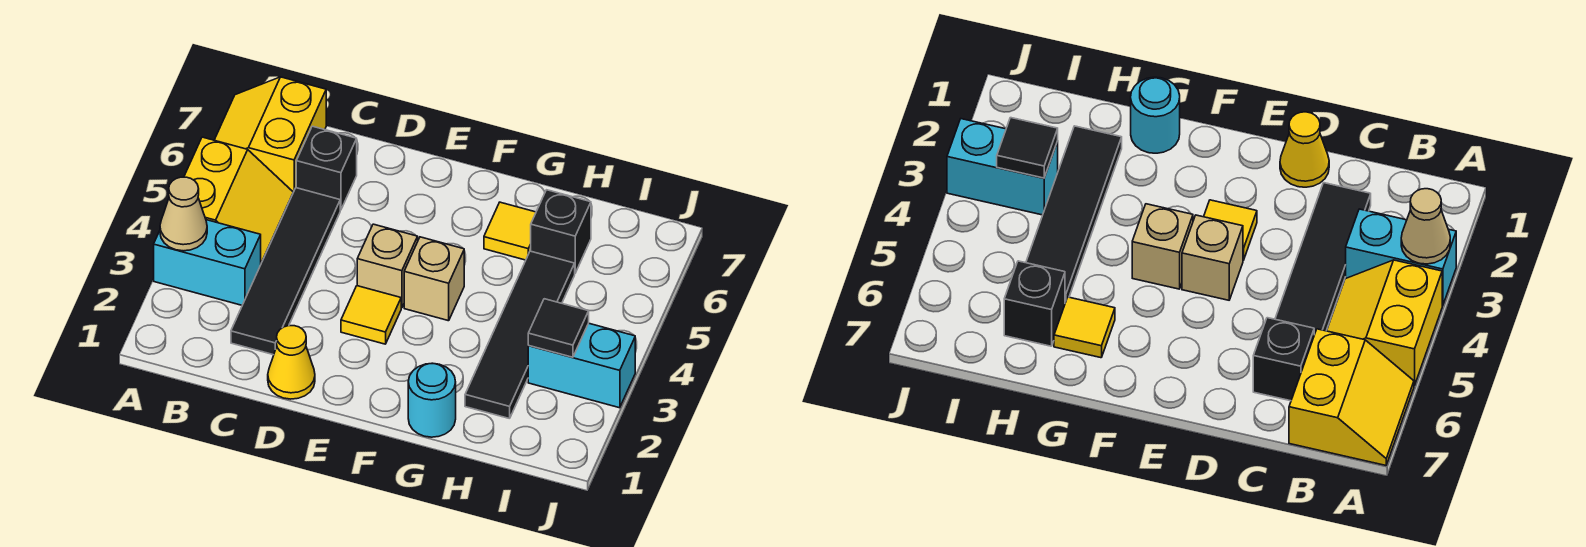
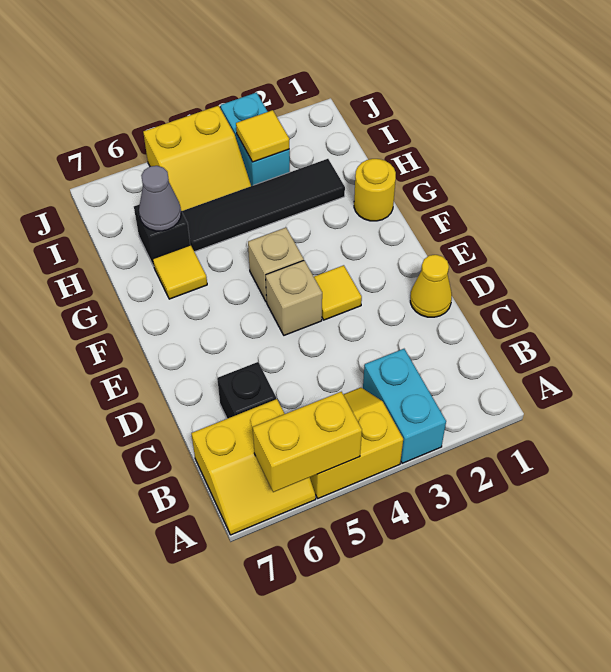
tan cone A3 level 2 -> none
none -> yellow brick A5:A6 level 2
black tile C2:C5 level 1 -> none
cyan round brick G1 level 1 -> yellow round brick G1 level 1
none -> grey cone H6 level 2
black tile I3 level 2 -> yellow tile I3 level 2
none -> yellow slope I4:J5 level 1 top J

